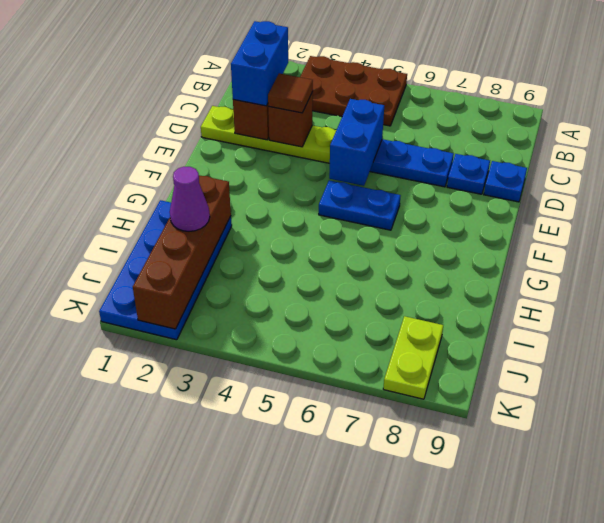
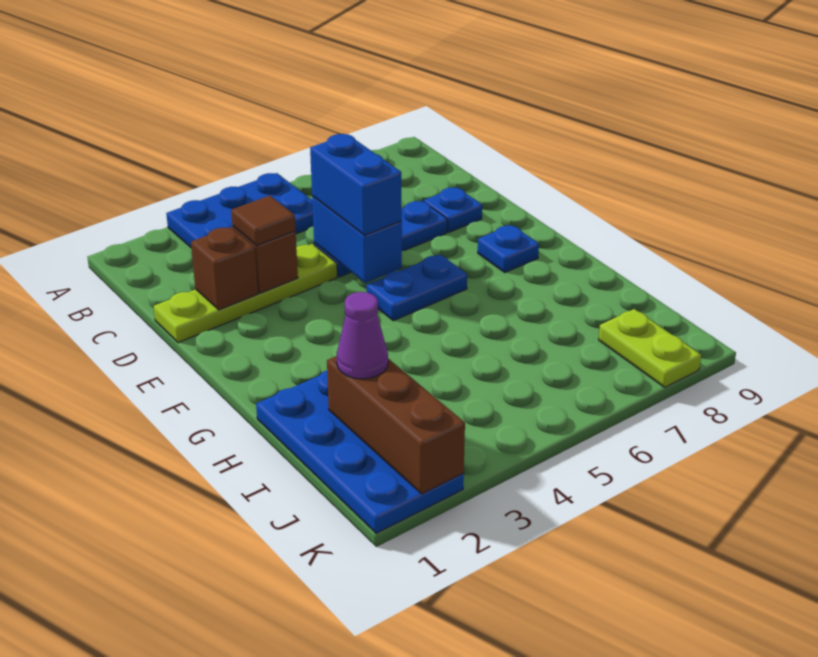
brown plate A3:B5 level 1 -> blue plate A3:B5 level 1
blue brick C2:D2 level 3 -> blue brick D5:E5 level 3
blue plate D9 level 1 -> blue plate F8 level 1
brown brick H2:K2 level 2 -> brown brick I2:K2 level 2

